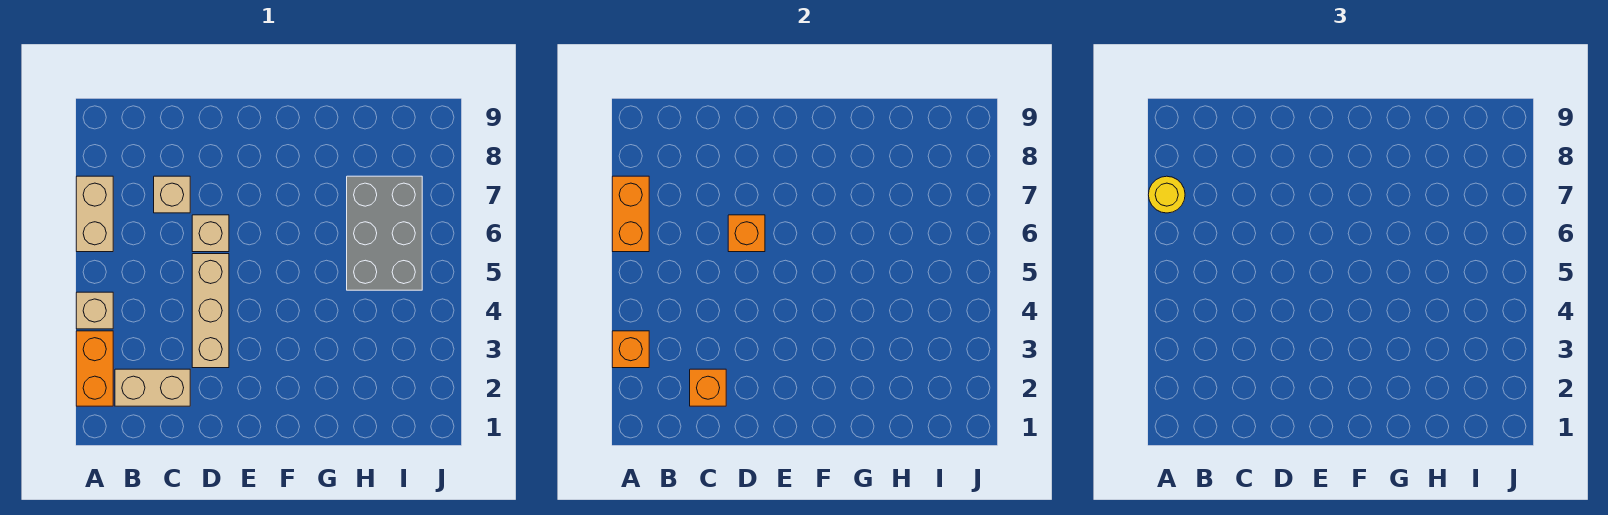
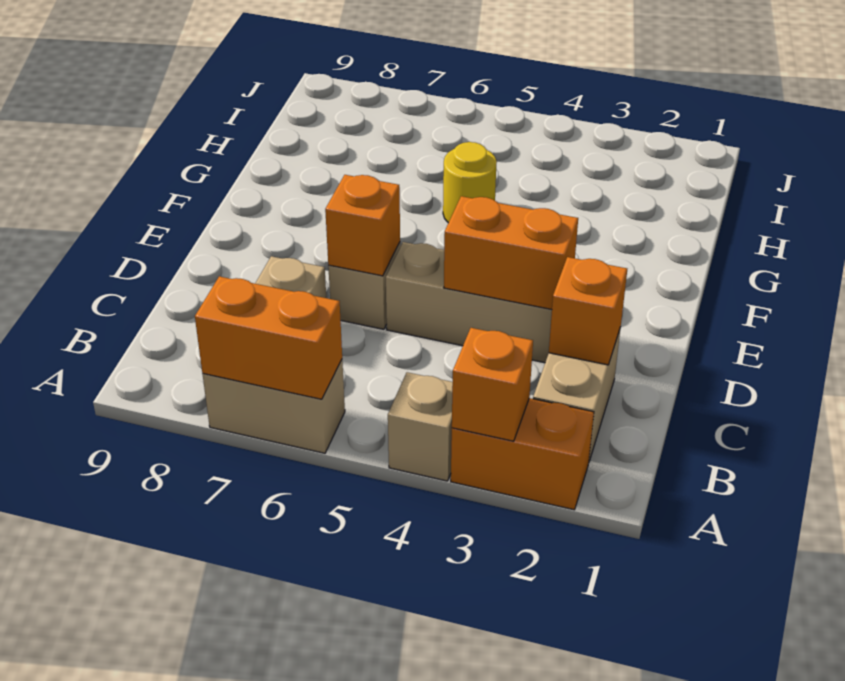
yellow round brick A7 level 3 -> yellow round brick G5 level 1
none -> orange brick D3:D4 level 2
grey brick H5:I7 level 1 -> none

